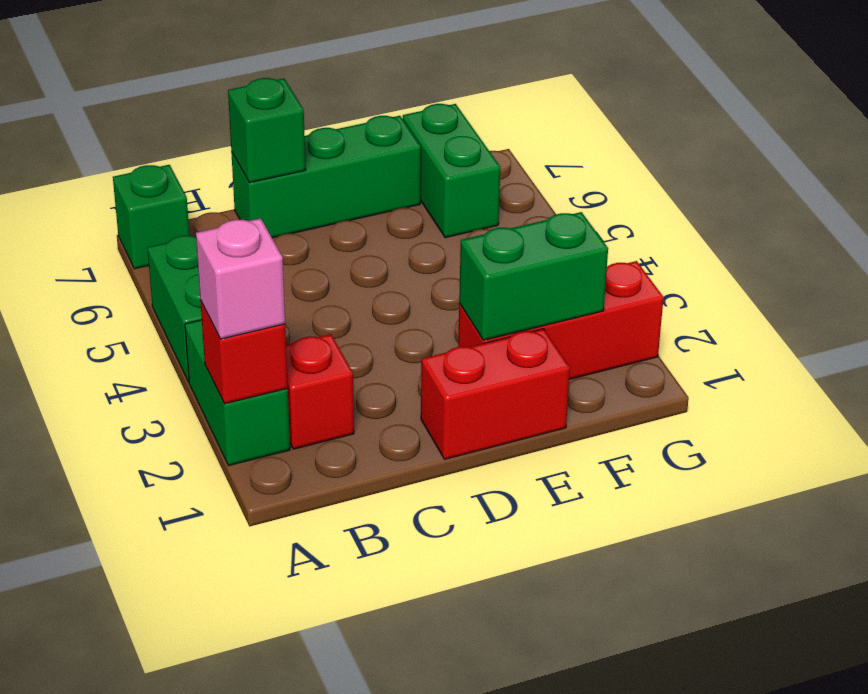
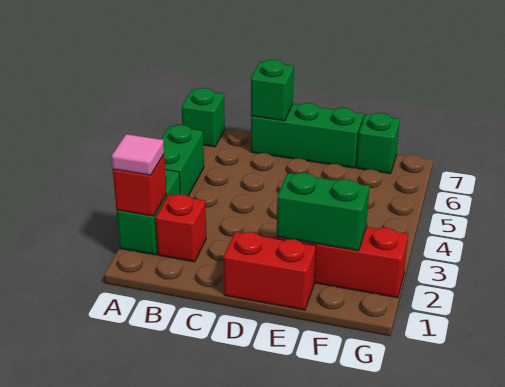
pink brick A2 level 3 -> pink tile A2 level 3
green brick F6:F7 level 1 -> green brick F7 level 1

